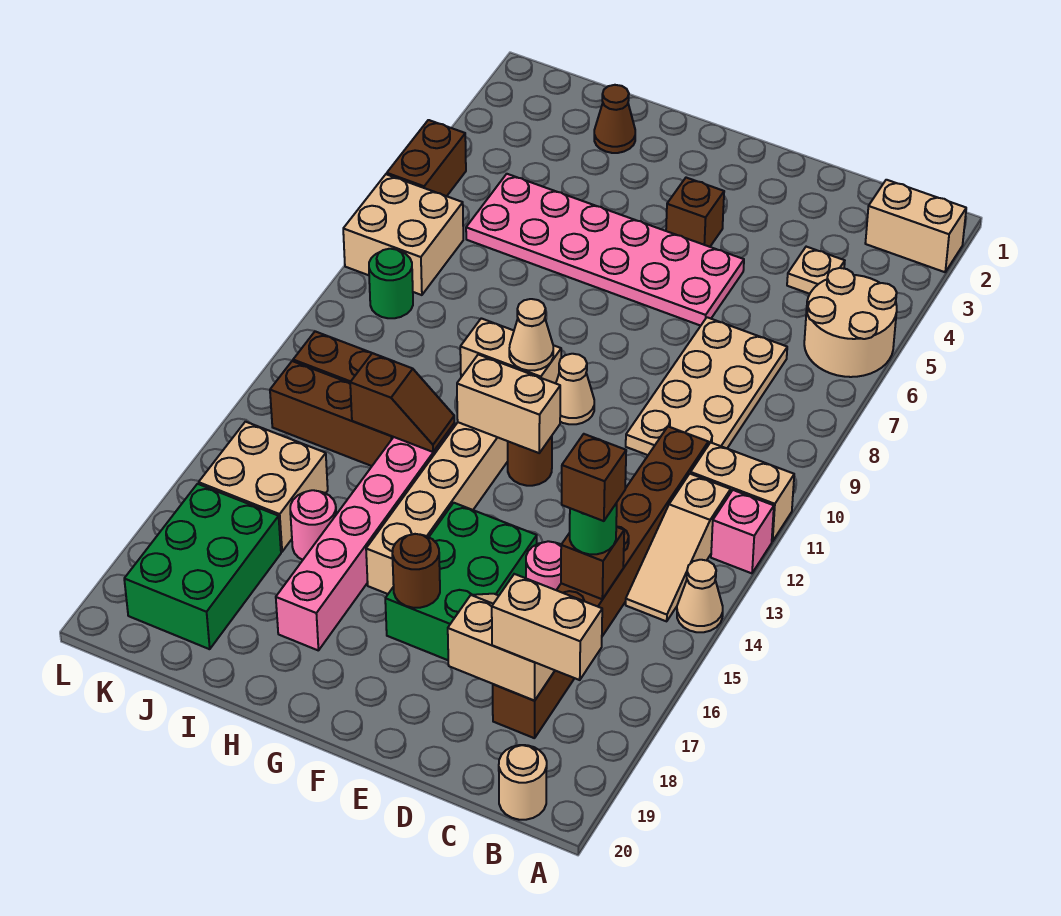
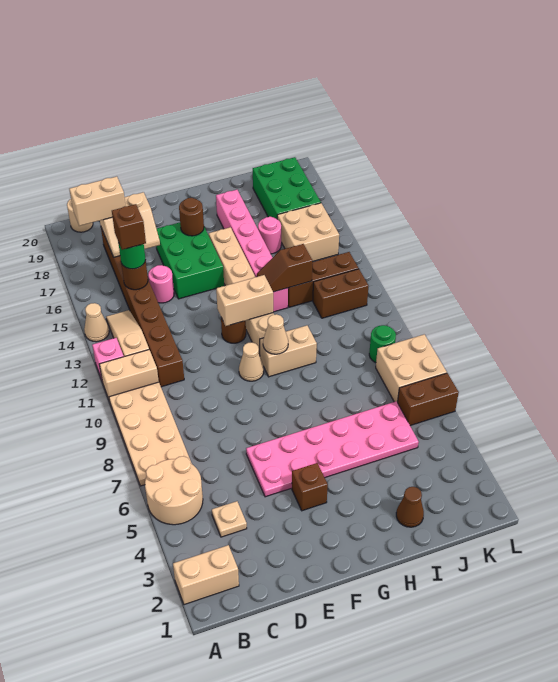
tan plate C7:D10 level 1 -> tan plate A7:B10 level 1
brown brick C15 level 2 -> brown round brick C15 level 2
brown brick L5:L6 level 1 -> brown brick K6:L6 level 1

